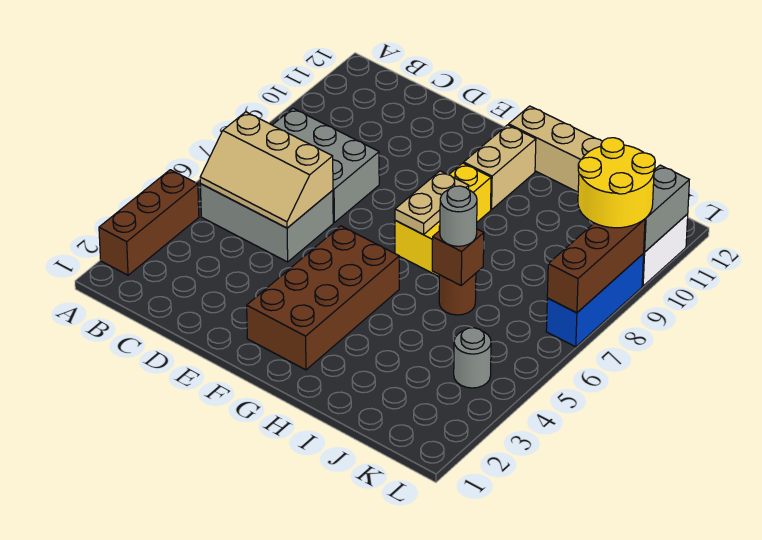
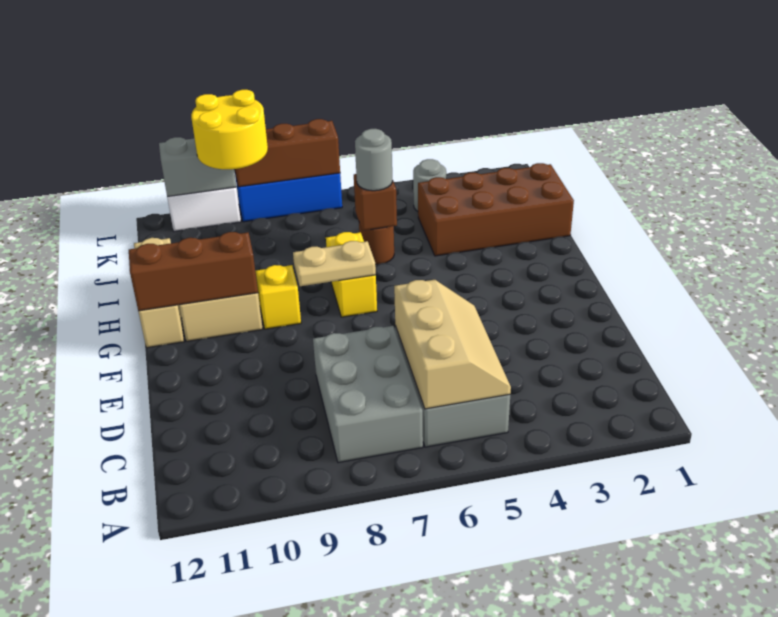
brown brick A2:A4 level 1 -> brown brick G10:G12 level 2
brown brick F2:G5 level 1 -> brown brick I1:J4 level 1

